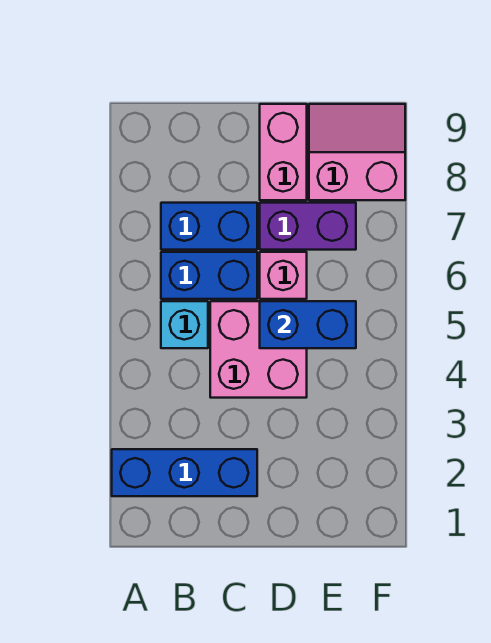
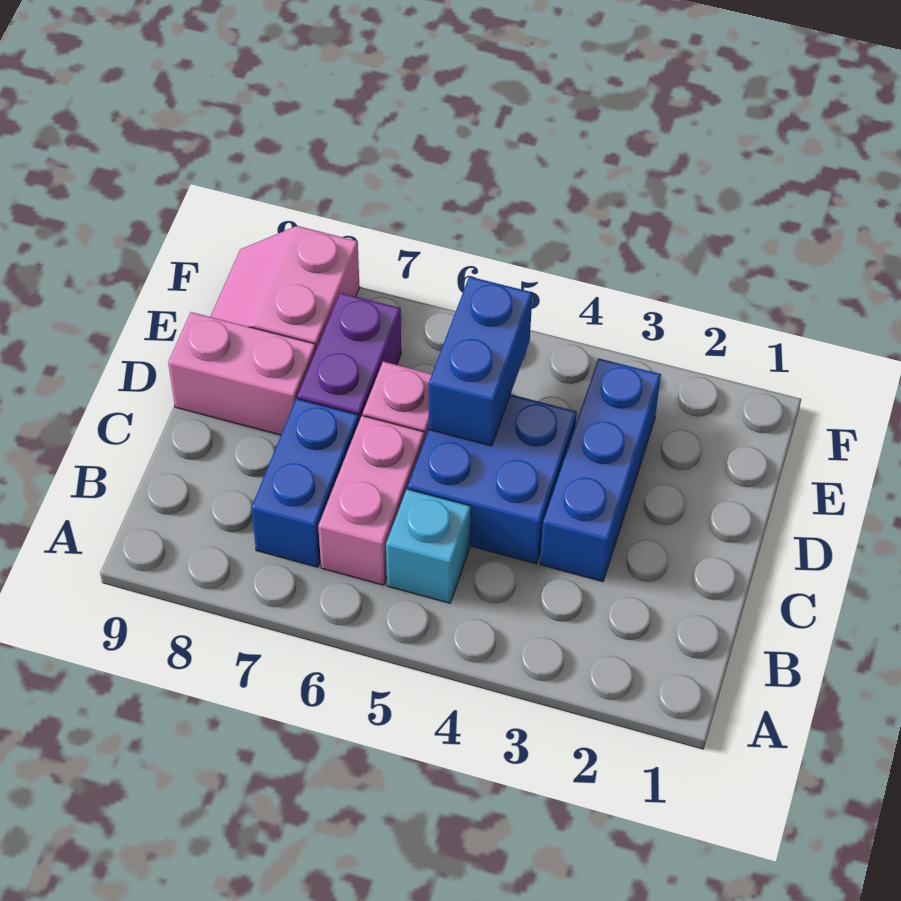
blue brick A2:C2 level 1 -> blue brick C3:E3 level 1
blue brick B6:C6 level 1 -> pink brick B6:C6 level 1
pink brick C4:D5 level 1 -> blue brick C4:D5 level 1

